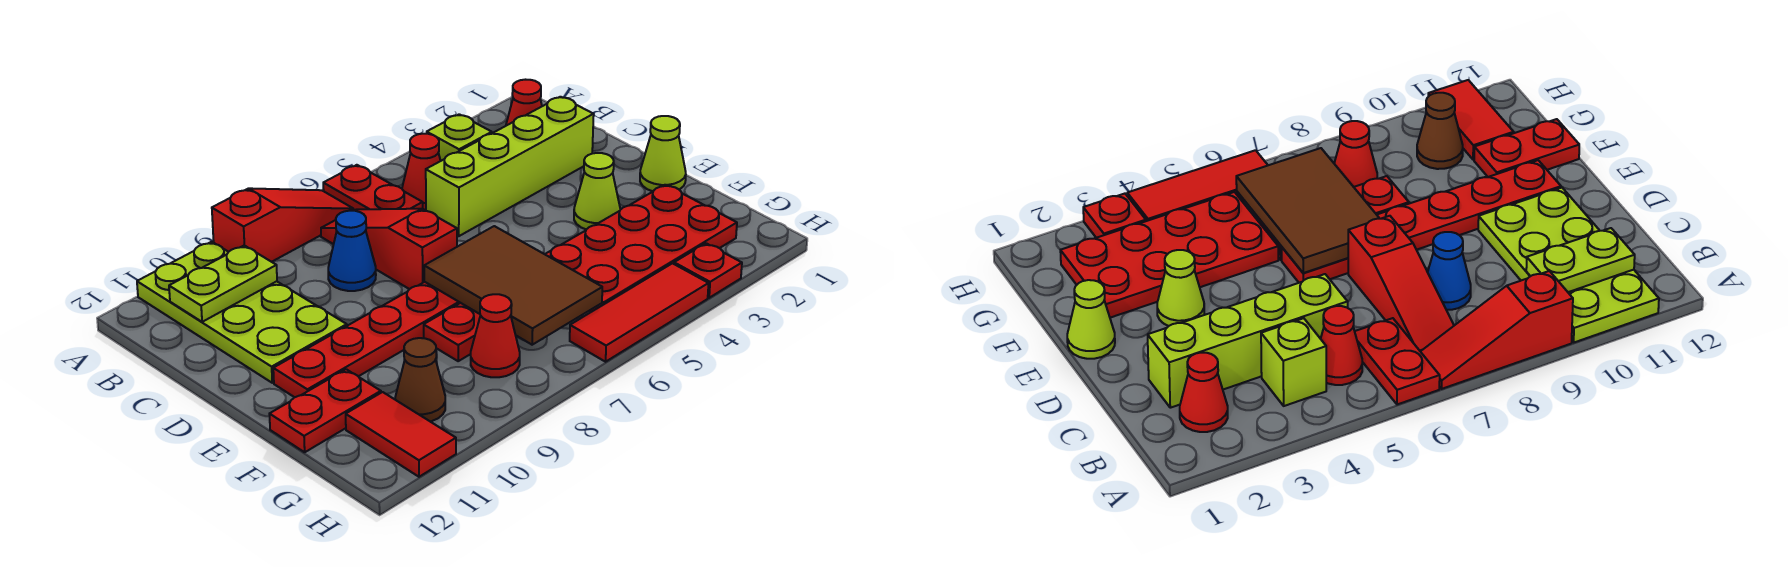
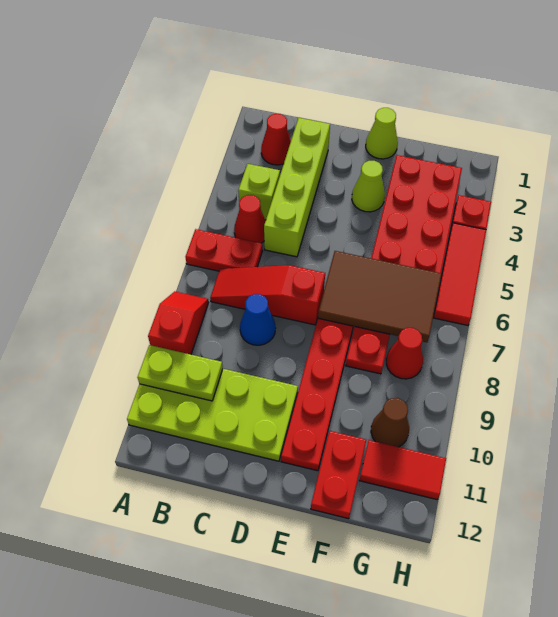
red slope A7:A9 level 1 top 9 -> red slope A8:A9 level 1 top 9
lime plate B10:B11 level 2 -> lime plate A10:B10 level 2

